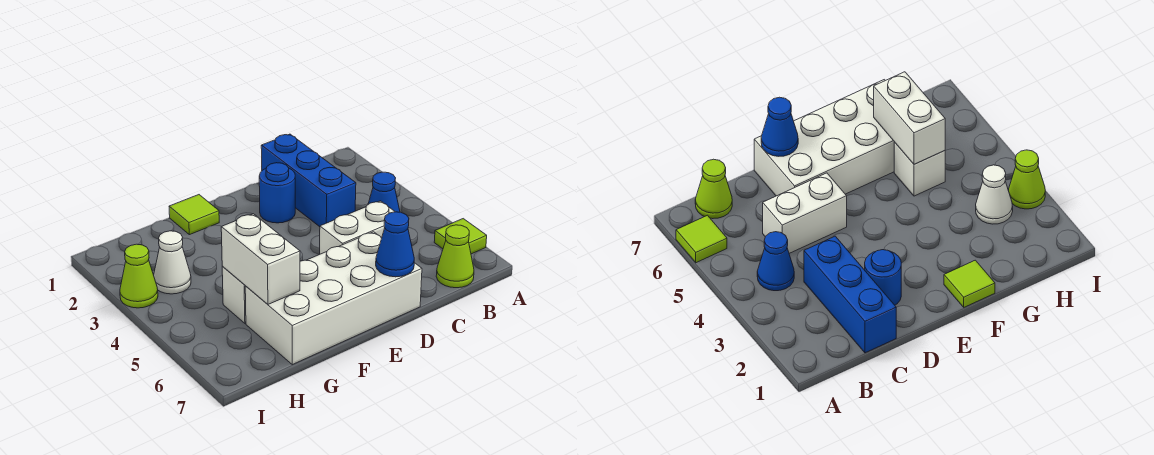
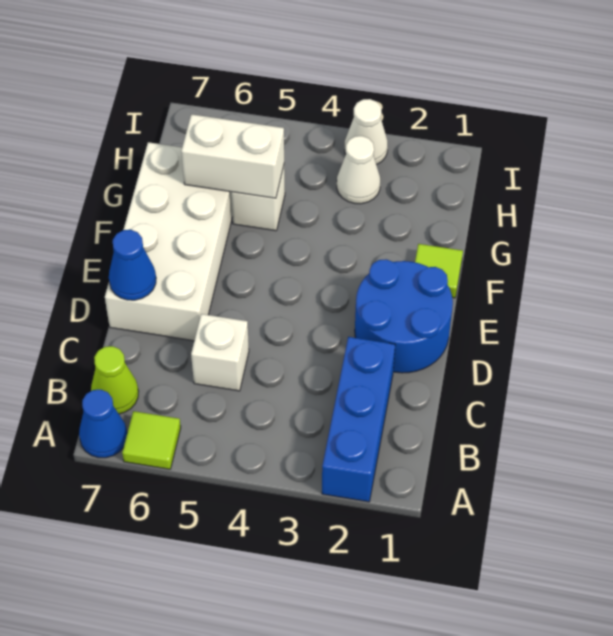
blue cone B4 level 1 -> blue cone A7 level 1
blue brick C1:C3 level 1 -> blue brick A2:C2 level 1
white brick C5:D5 level 1 -> white brick C5 level 1
blue round brick D2 level 1 -> blue round brick D1:E2 level 1
lime cone I3 level 1 -> white cone I3 level 1

